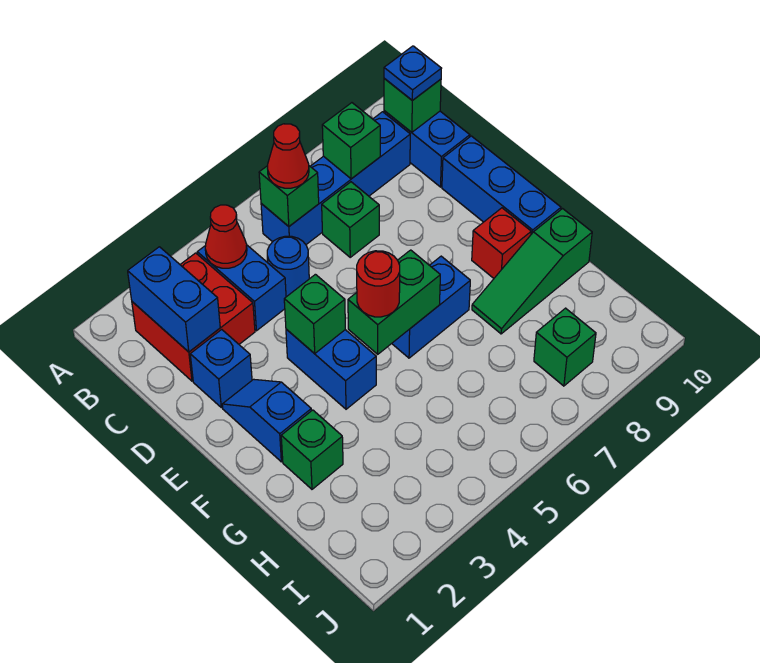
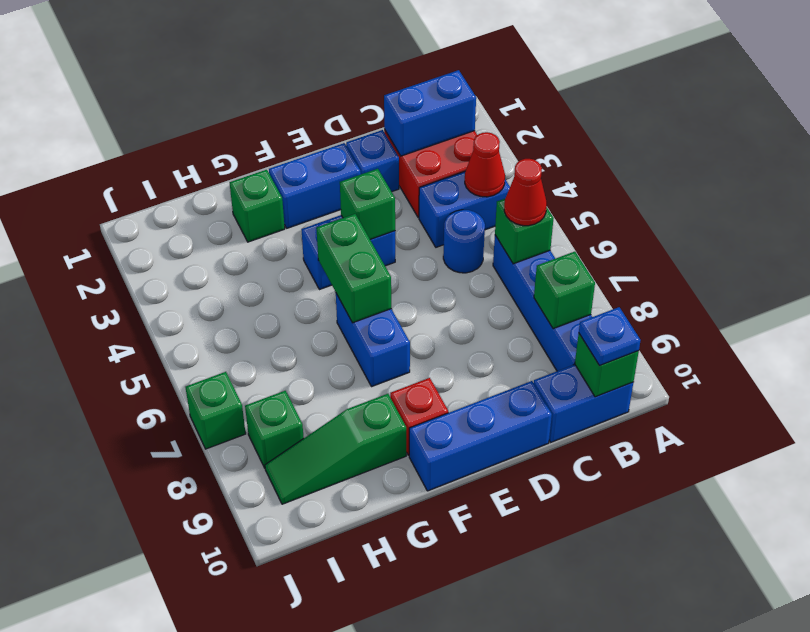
green brick C7 level 1 -> green brick J7 level 1
blue slope E2:F2 level 1 top F -> blue brick E2:F2 level 1
red round brick F5 level 3 -> none
green slope G8:G10 level 1 top 10 -> green slope G9:I9 level 1 top G

